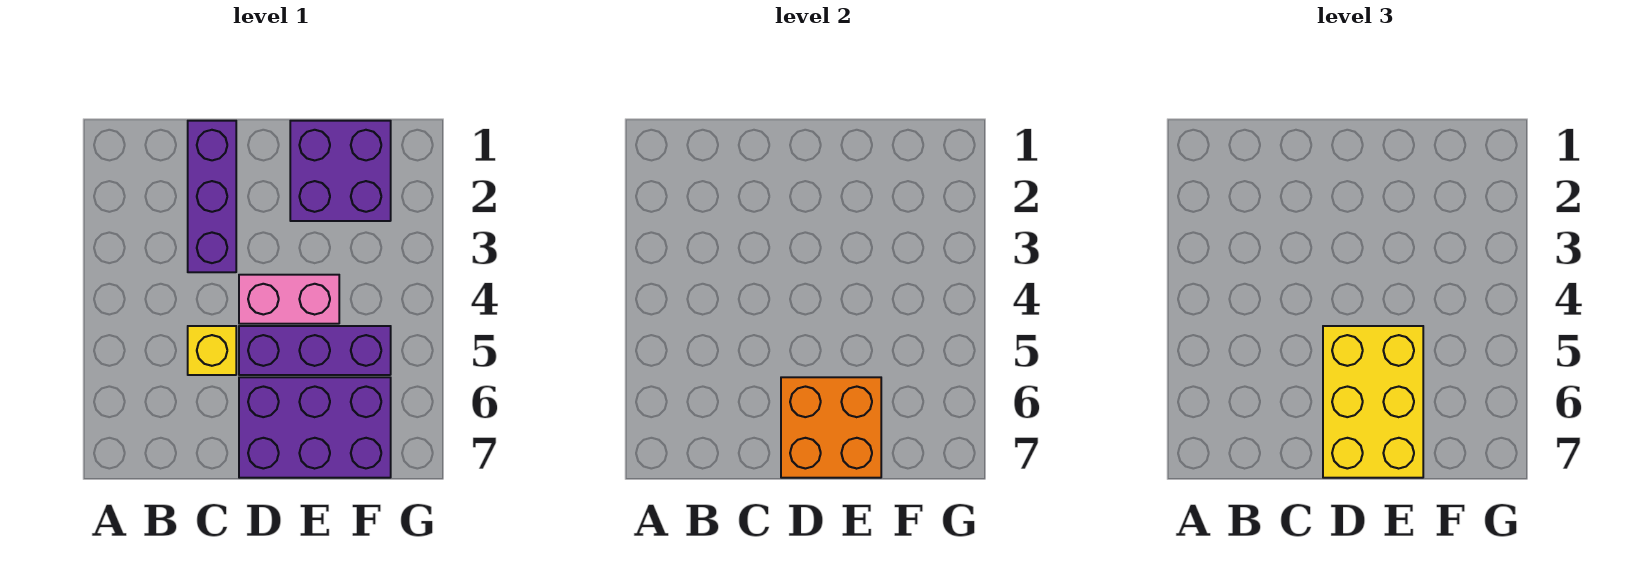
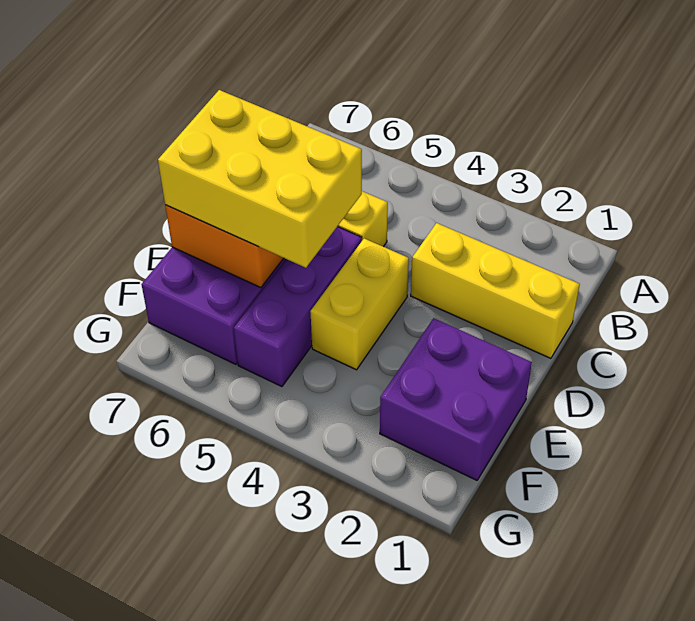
purple brick C1:C3 level 1 -> yellow brick C1:C3 level 1
pink brick D4:E4 level 1 -> yellow brick D4:E4 level 1

